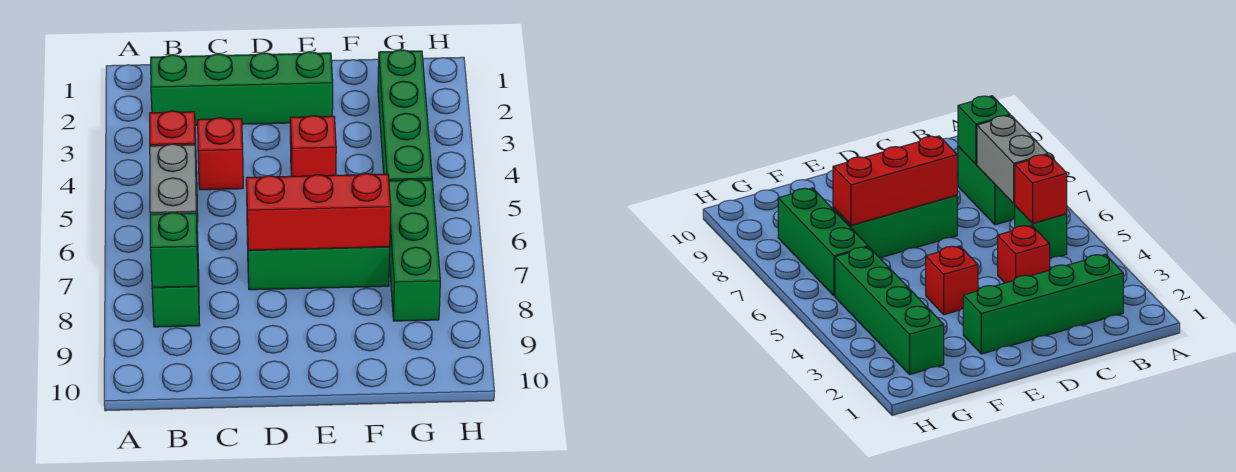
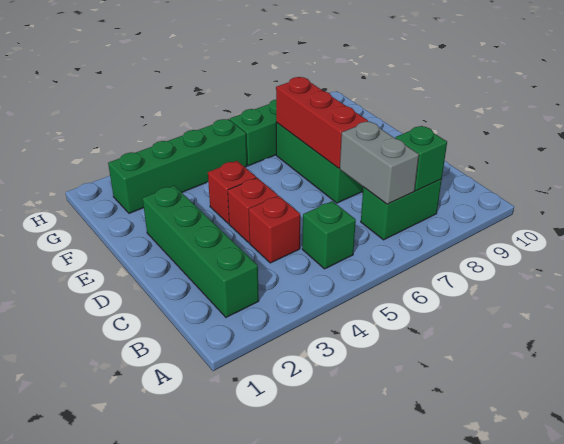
red brick B5 level 2 -> red brick D4 level 1
grey brick B6:B7 level 2 -> grey brick B7:C7 level 2

